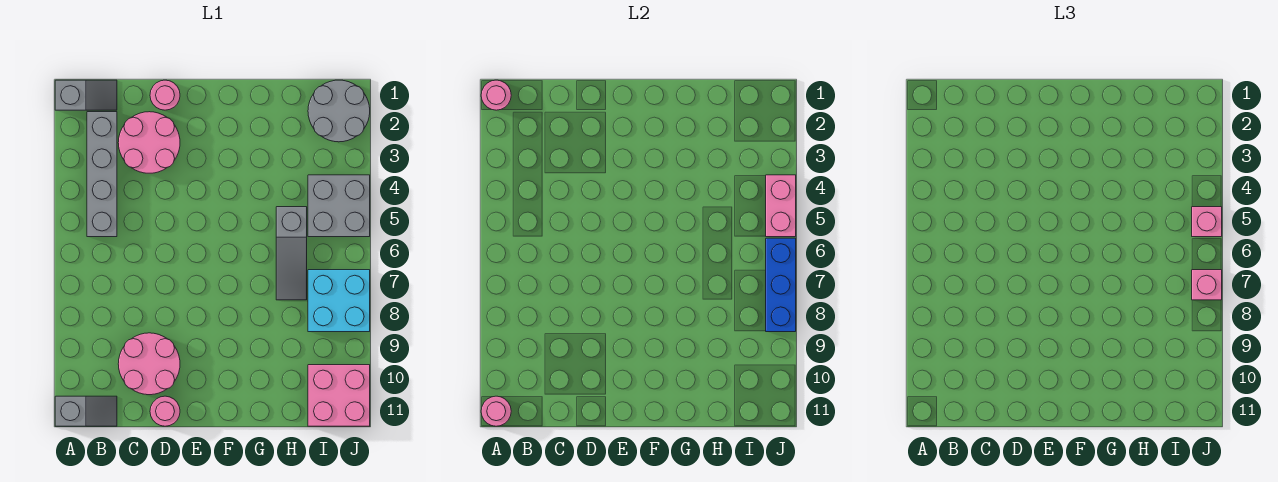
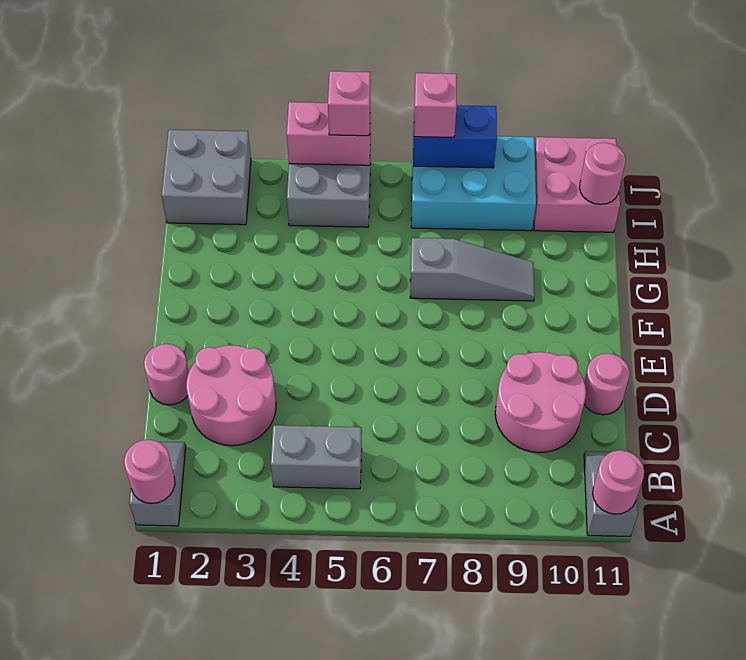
grey brick B2:B5 level 1 -> grey brick B4:B5 level 1
grey slope H5:H7 level 1 top 5 -> grey slope G7:G9 level 1 top 7
grey round brick I1:J2 level 1 -> grey brick I1:J2 level 1
cyan brick I7:J8 level 1 -> cyan brick I7:J9 level 1
none -> pink round brick I11 level 2
blue brick J6:J8 level 2 -> blue brick J7:J8 level 2

